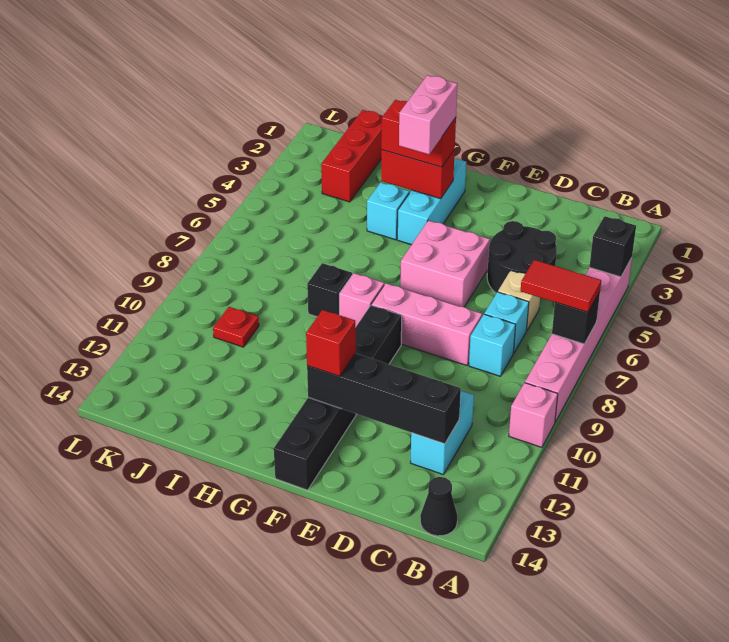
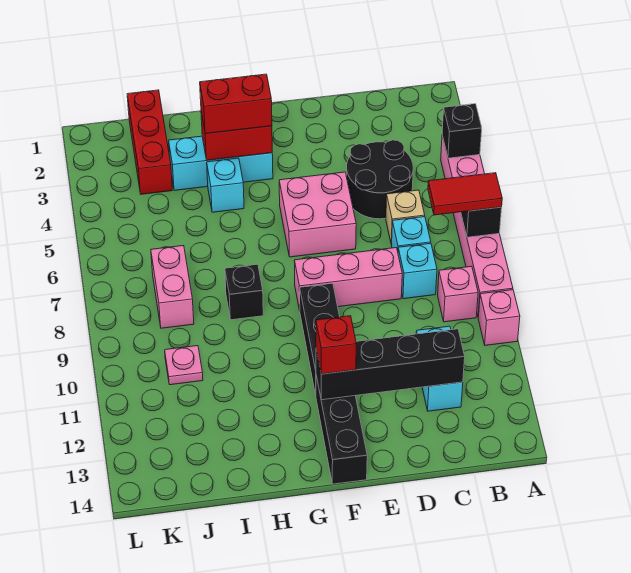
black cone B14 level 1 -> none
cyan brick G2:G4 level 1 -> cyan brick G3:I3 level 1
pink brick G3:G4 level 4 -> pink brick J7:J8 level 1
pink brick G8 level 1 -> pink brick B9 level 1
red plate J10 level 1 -> pink plate J10 level 1

